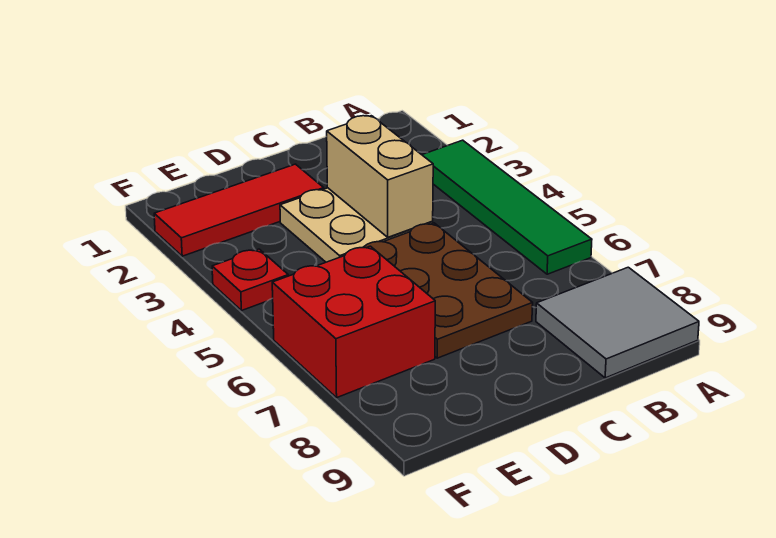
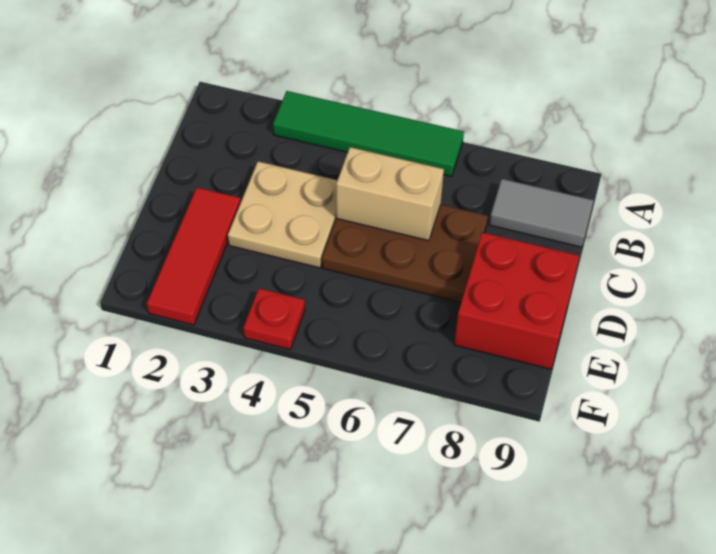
grey tile A8:B9 level 1 -> grey tile B8:B9 level 1
tan brick C3:C4 level 2 -> tan brick C5:C6 level 2
red brick E6:F7 level 1 -> red brick D8:E9 level 1

